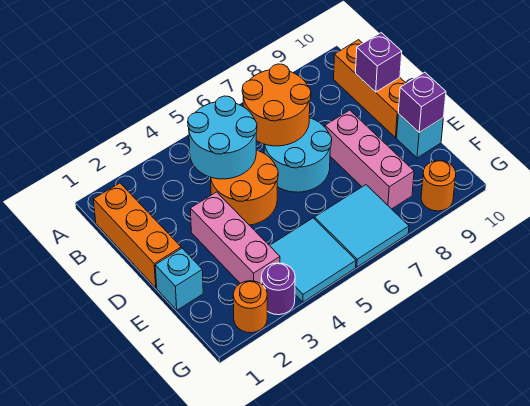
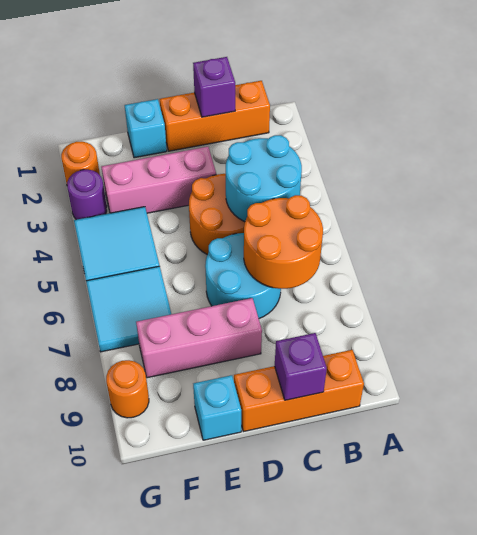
purple brick E10 level 2 -> purple brick C1 level 2

